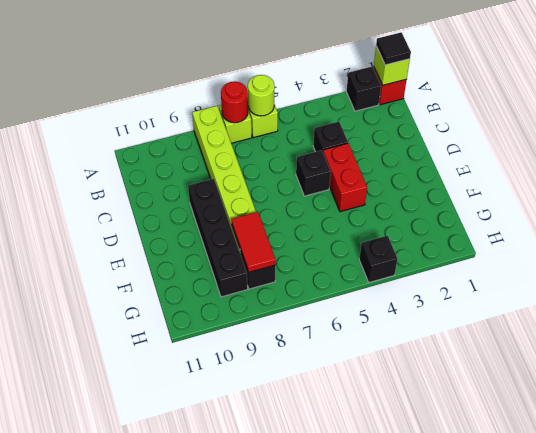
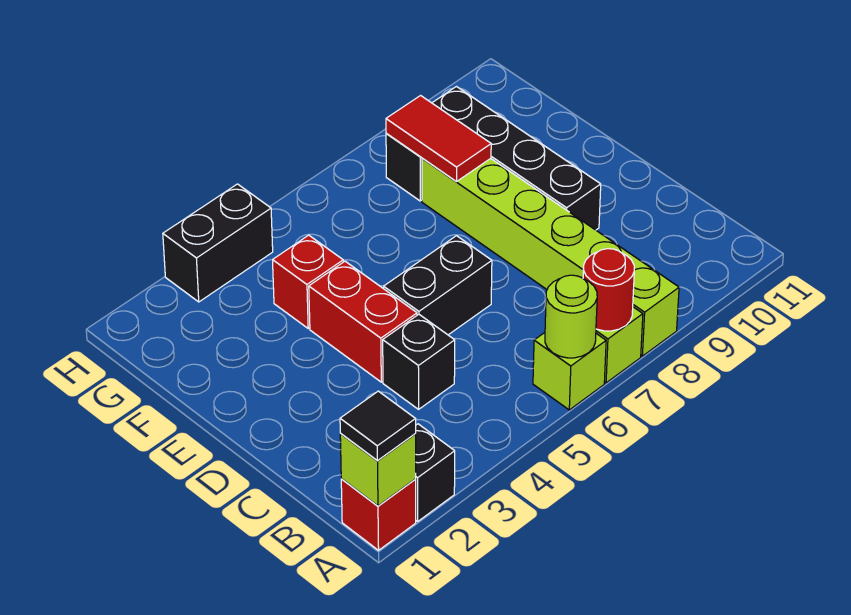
black brick D5 level 1 -> black brick D5:D6 level 1
none -> red brick F4 level 1
black brick H4 level 1 -> black brick H3:H4 level 1

